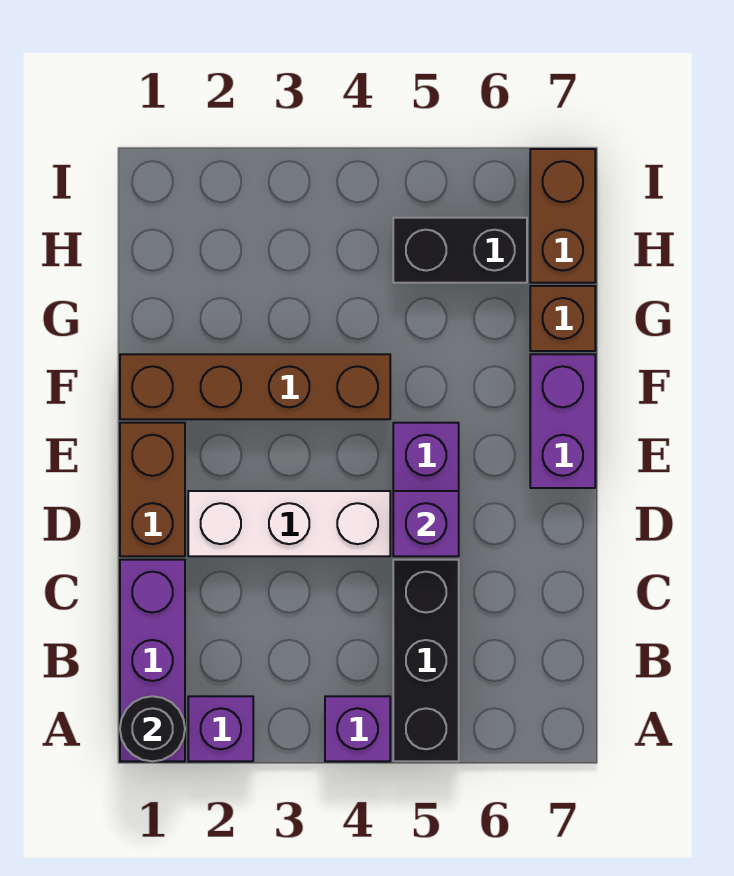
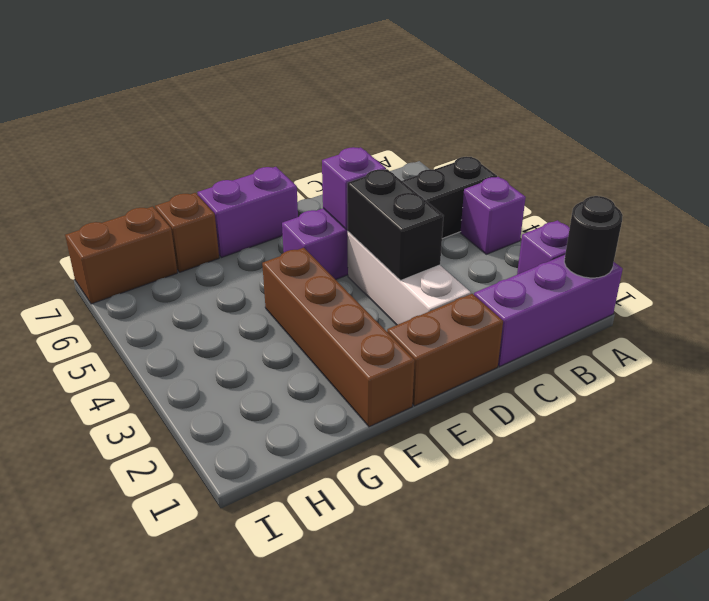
black brick H5:H6 level 1 -> black brick D3:D4 level 2

